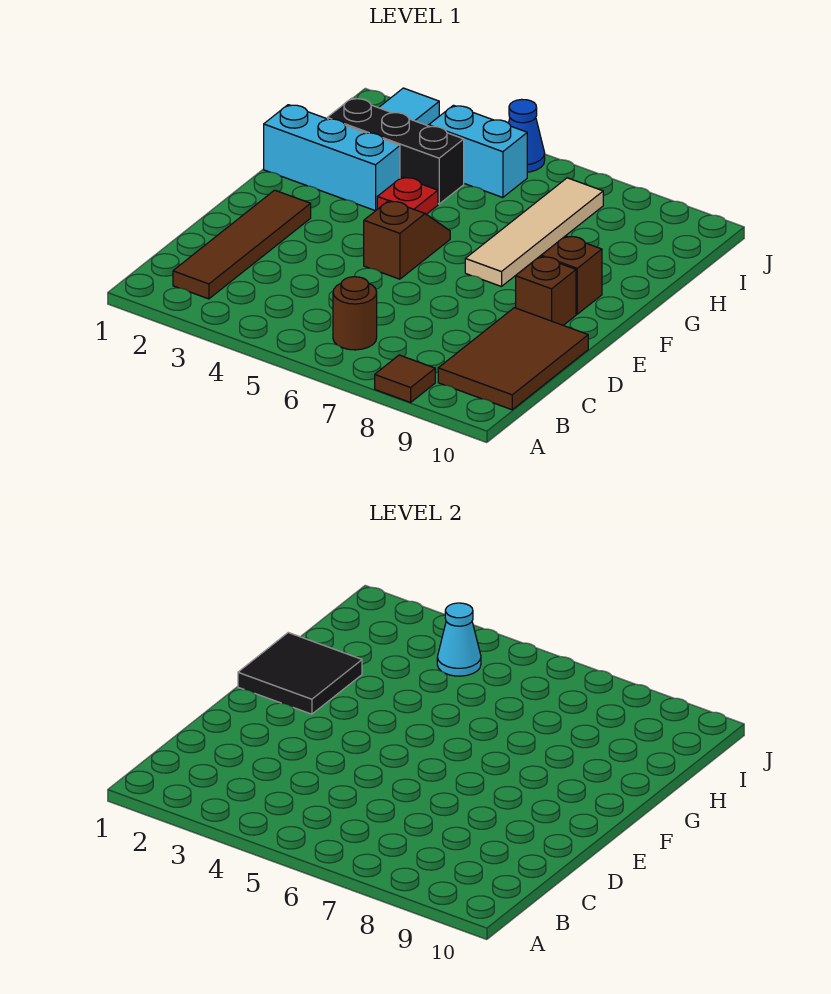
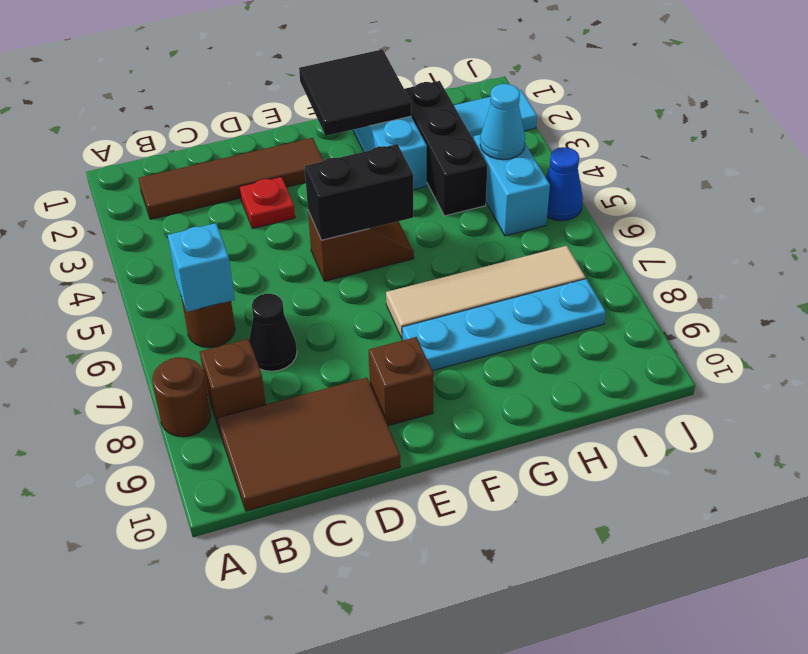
brown tile A8 level 1 -> brown round brick A8 level 1
none -> cyan brick B6 level 2
none -> black cone C7 level 1
none -> black brick E5:F5 level 2
none -> cyan plate F8:I8 level 1
brown brick F9 level 1 -> brown brick B8 level 1
red plate G4 level 1 -> red plate D3 level 1

